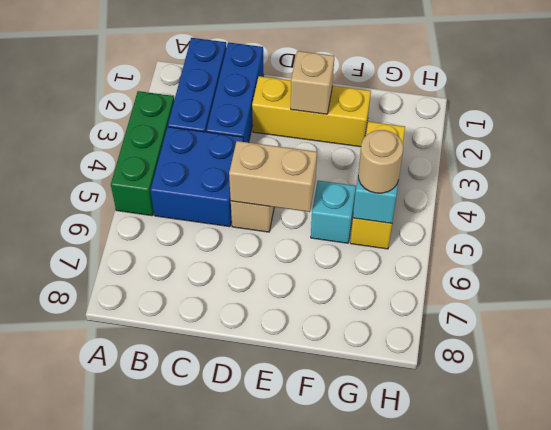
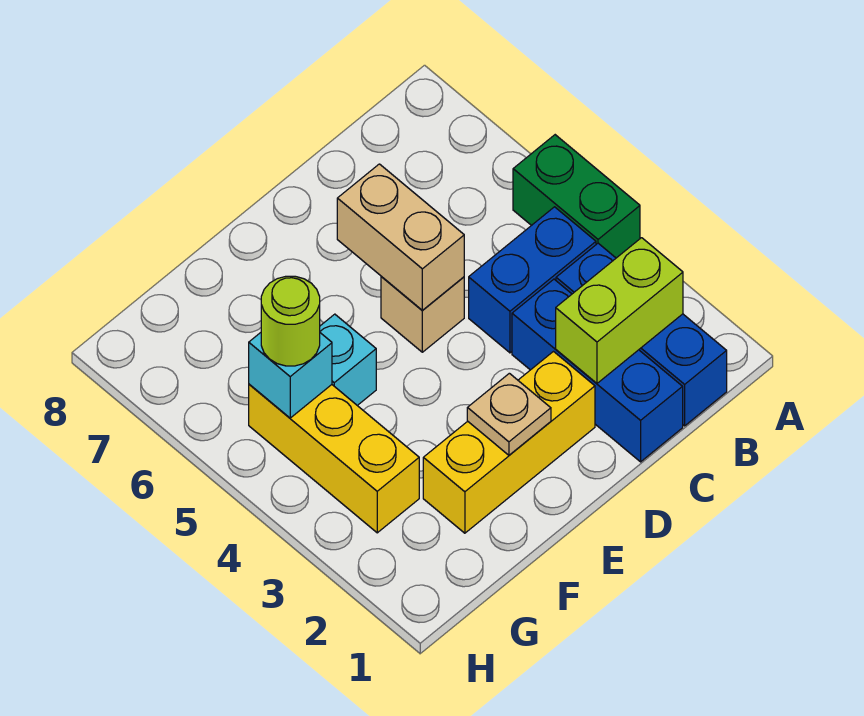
green brick A3:A5 level 1 -> green brick A4:A5 level 1
none -> lime brick B2:C2 level 2
blue brick B4:C5 level 1 -> blue brick B4:C4 level 1
tan brick D5:E5 level 2 -> tan brick D5:D6 level 2
tan brick E2 level 2 -> tan plate E2 level 2
tan round brick G5 level 3 -> lime round brick G5 level 3

